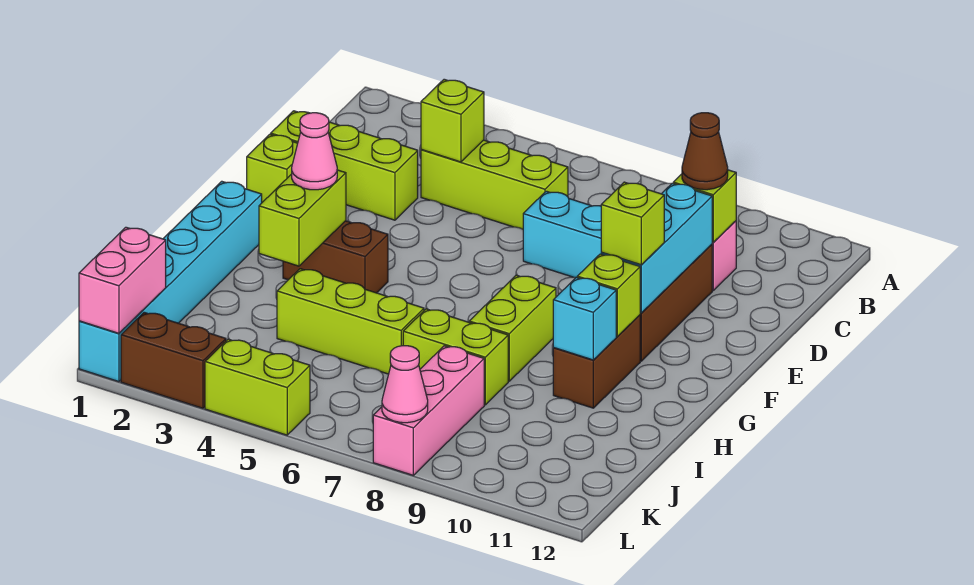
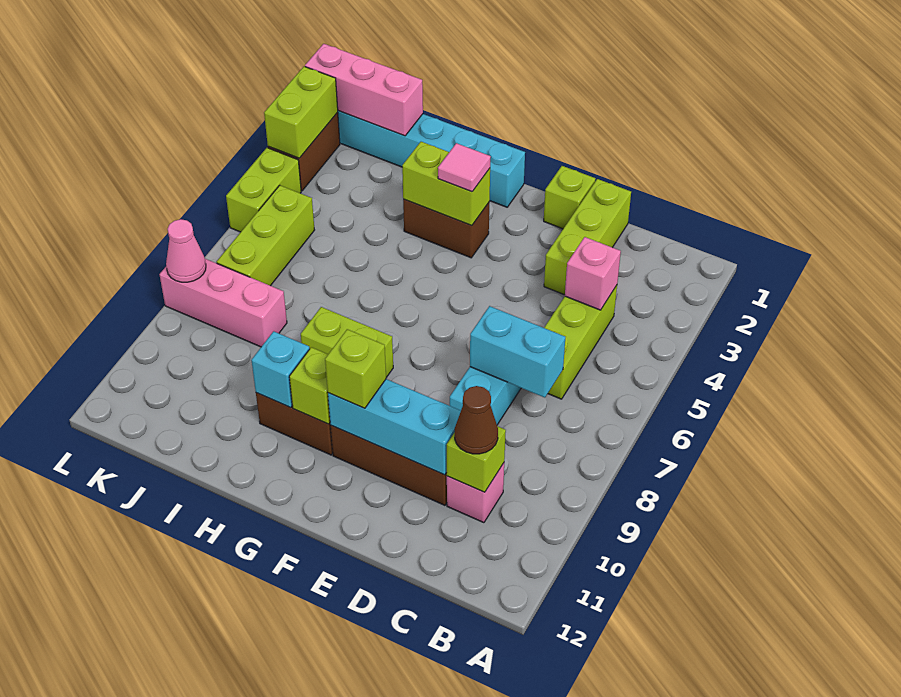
lime brick C4 level 2 -> pink brick C4 level 2
none -> cyan brick C7:D7 level 2
brown brick G3:G4 level 1 -> brown brick G3:H3 level 1
pink cone G3 level 3 -> pink tile G3 level 3
lime brick I4:I6 level 1 -> lime brick K5:K7 level 1
lime brick I7:I8 level 1 -> lime brick L2:L3 level 2
pink brick K1:L1 level 2 -> pink brick J1:L1 level 2

